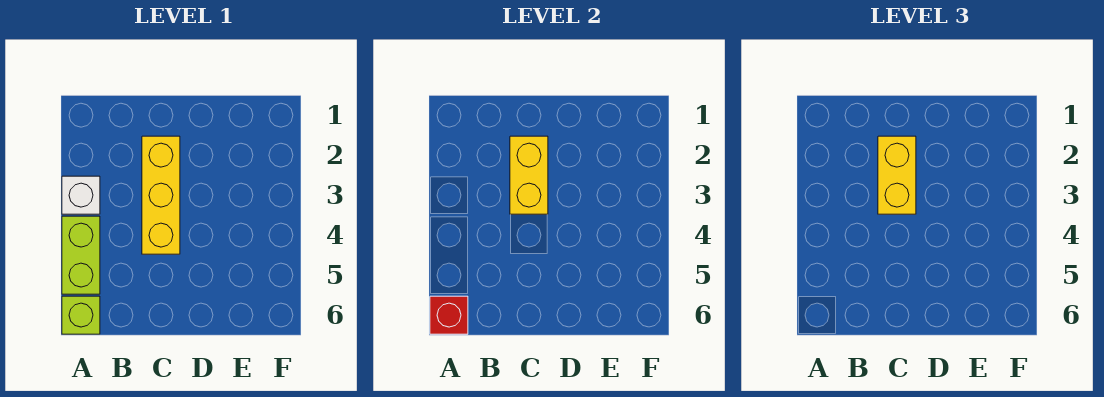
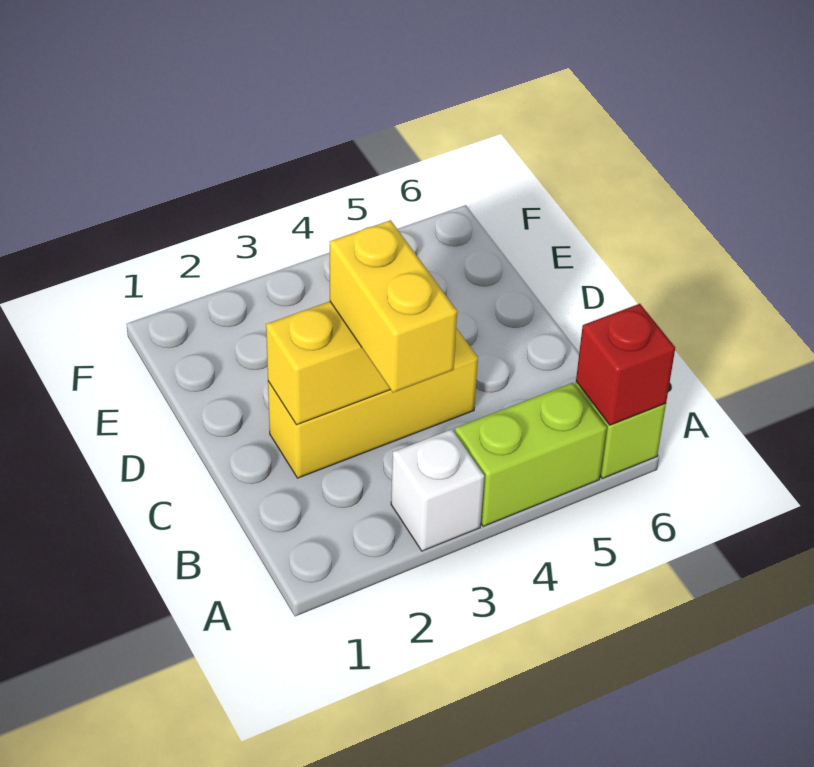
yellow brick C2:C3 level 3 -> yellow brick B3:C3 level 3

